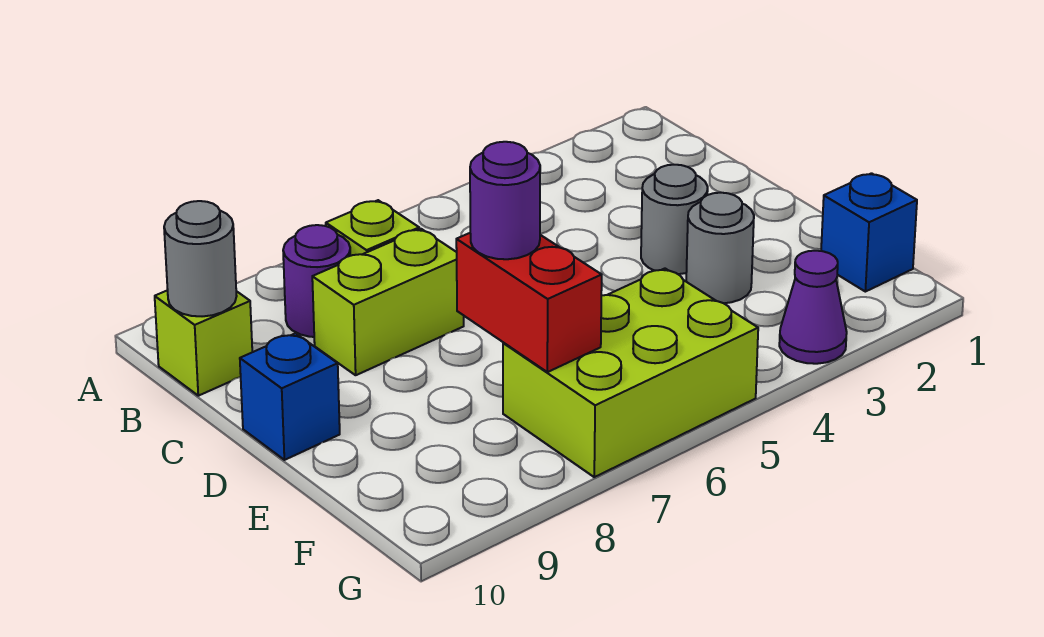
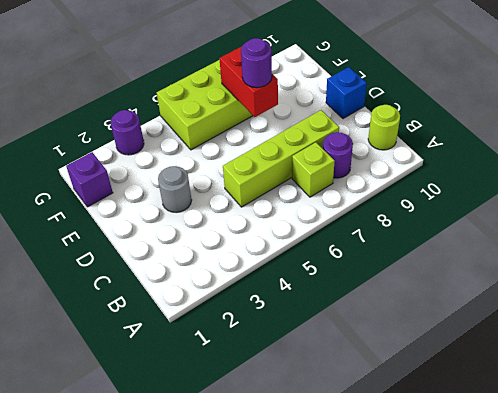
lime brick B10 level 1 -> lime round brick B10 level 1
grey round brick B10 level 2 -> none
lime brick C7:C8 level 1 -> lime brick C5:C8 level 1
grey round brick E3 level 1 -> none
blue brick F1 level 1 -> purple brick F1 level 1
purple cone G3 level 1 -> purple round brick G3 level 1

